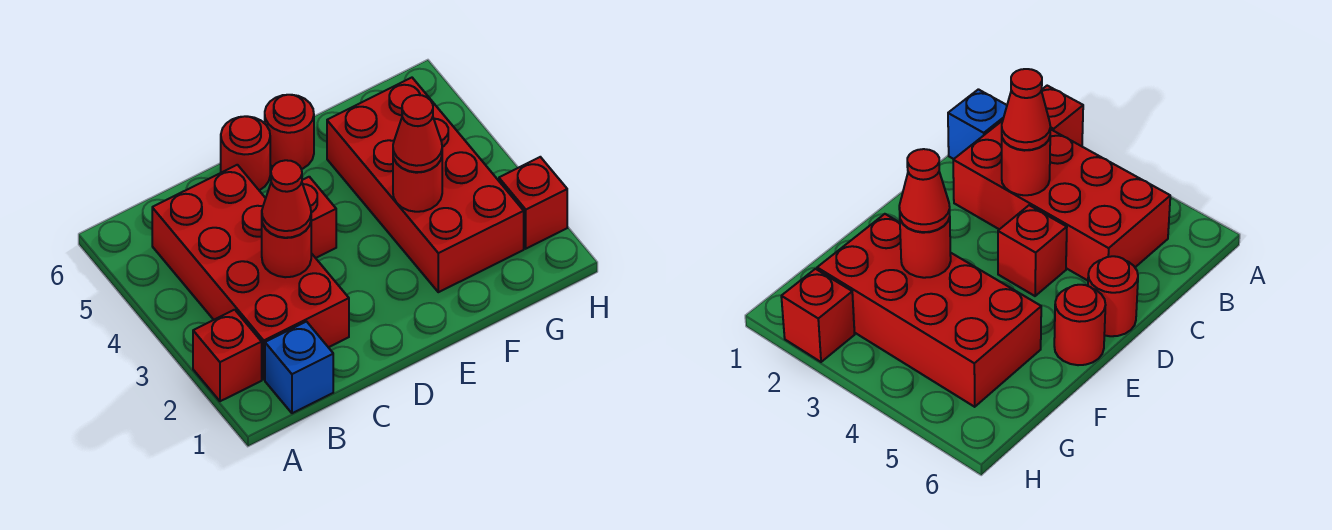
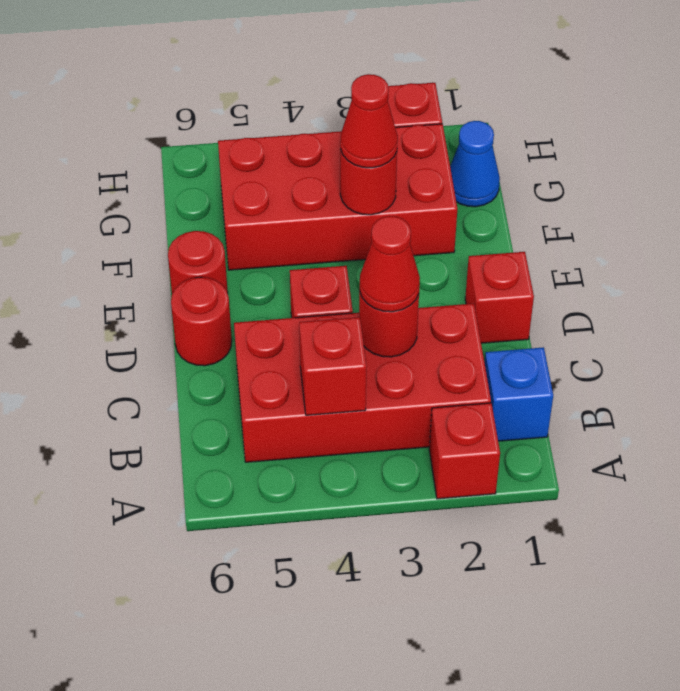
none -> red brick B4 level 2
none -> red brick D1 level 1
none -> blue cone G1 level 1

